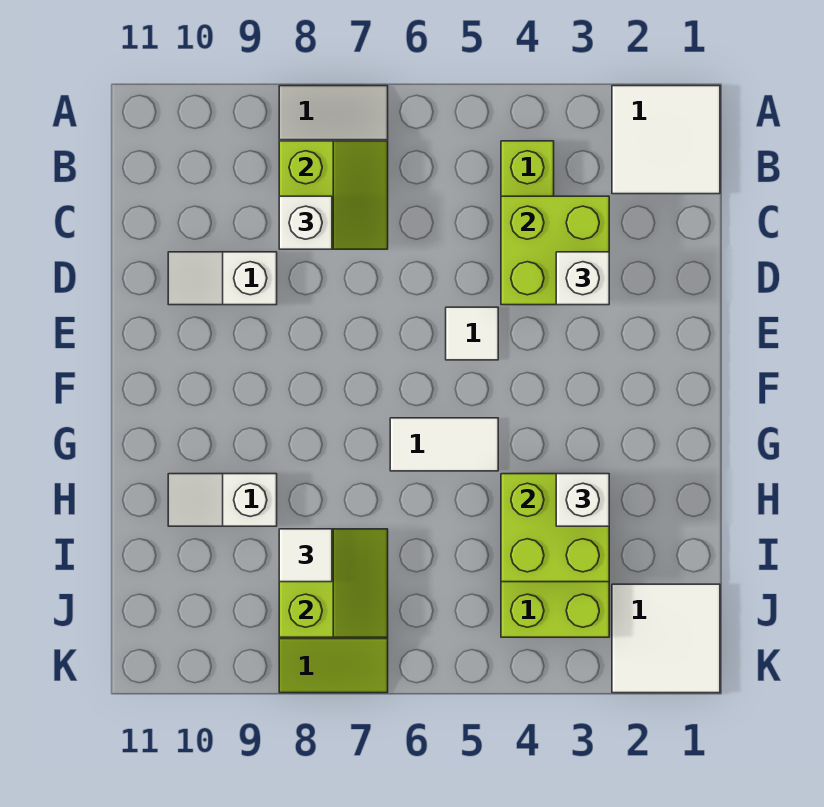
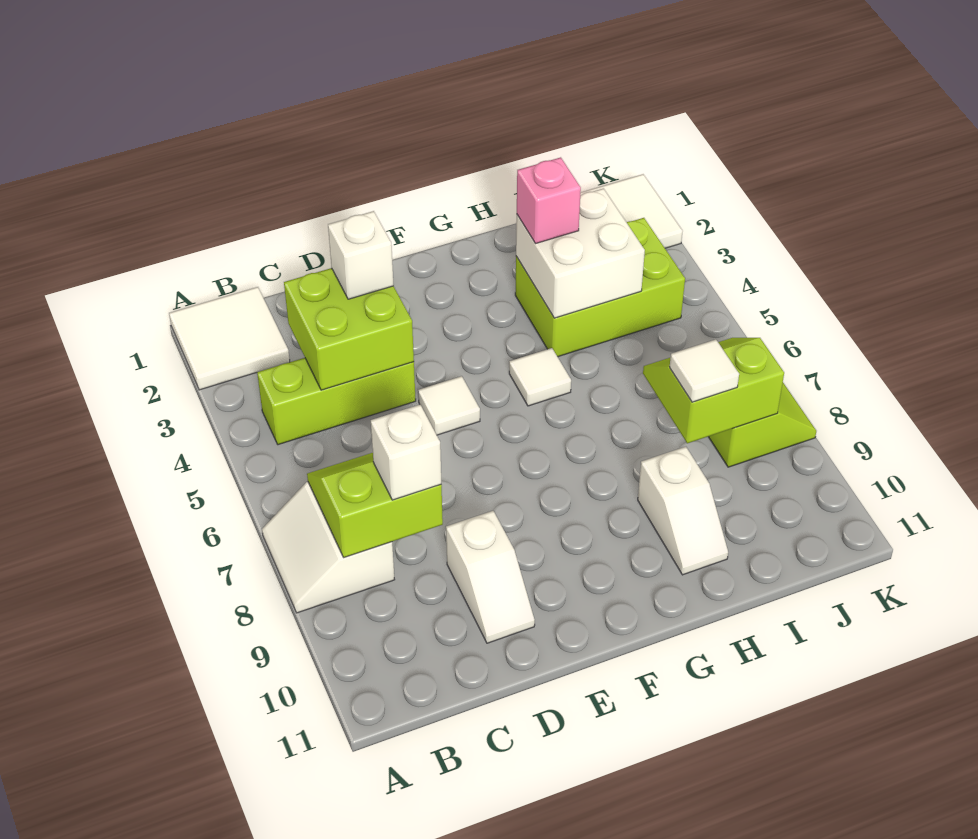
white tile G5:G6 level 1 -> white tile G5 level 1
lime brick H3:I4 level 2 -> white brick H3:I4 level 2
white brick H3 level 3 -> pink brick H3 level 3

